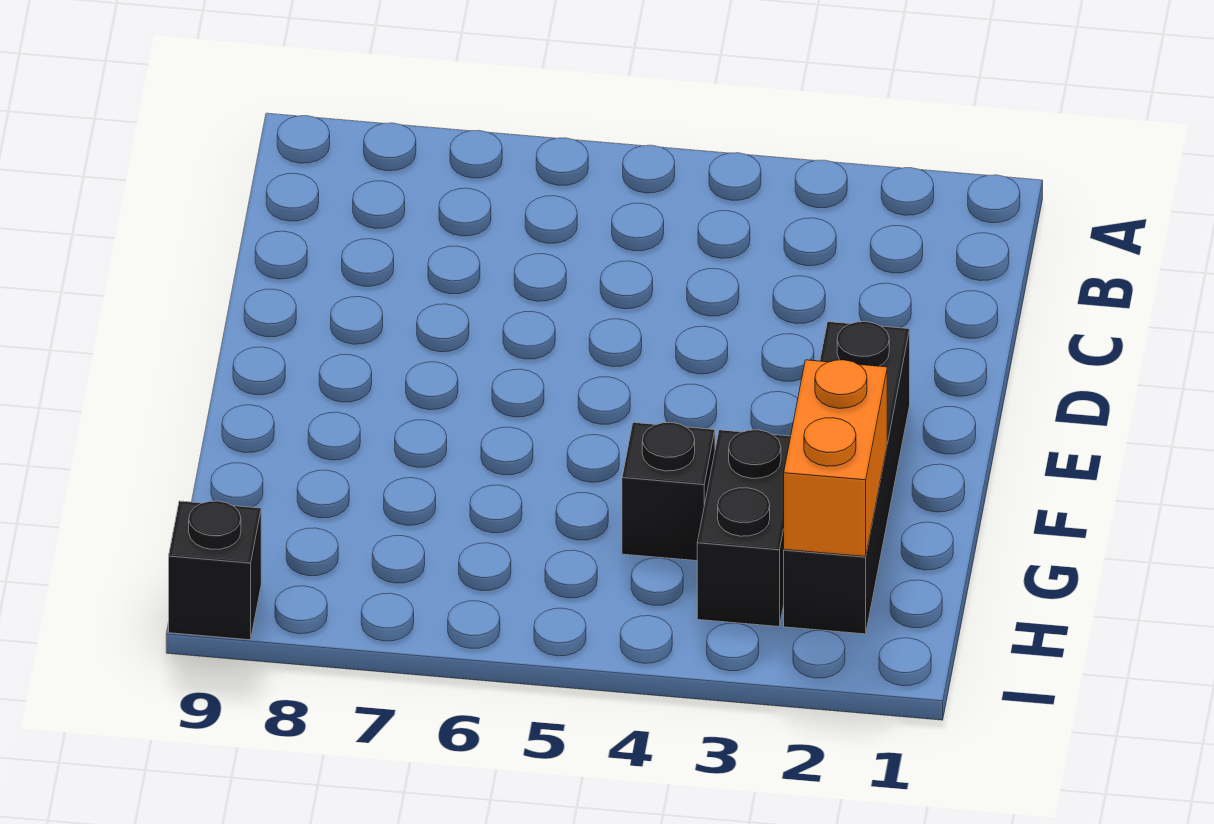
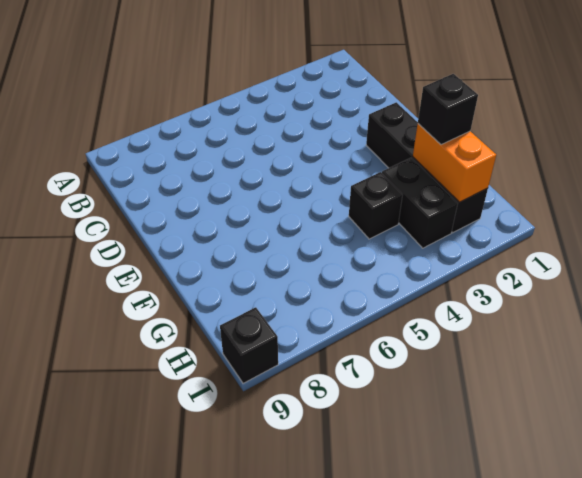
none -> black brick G2 level 3

